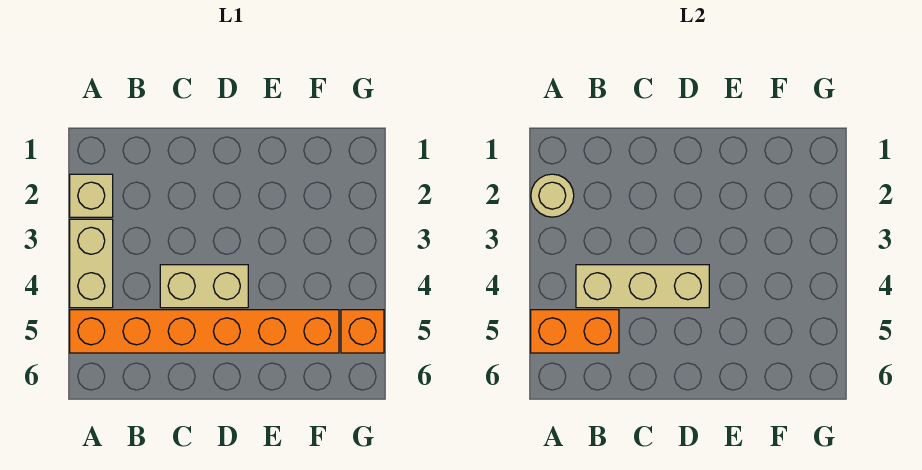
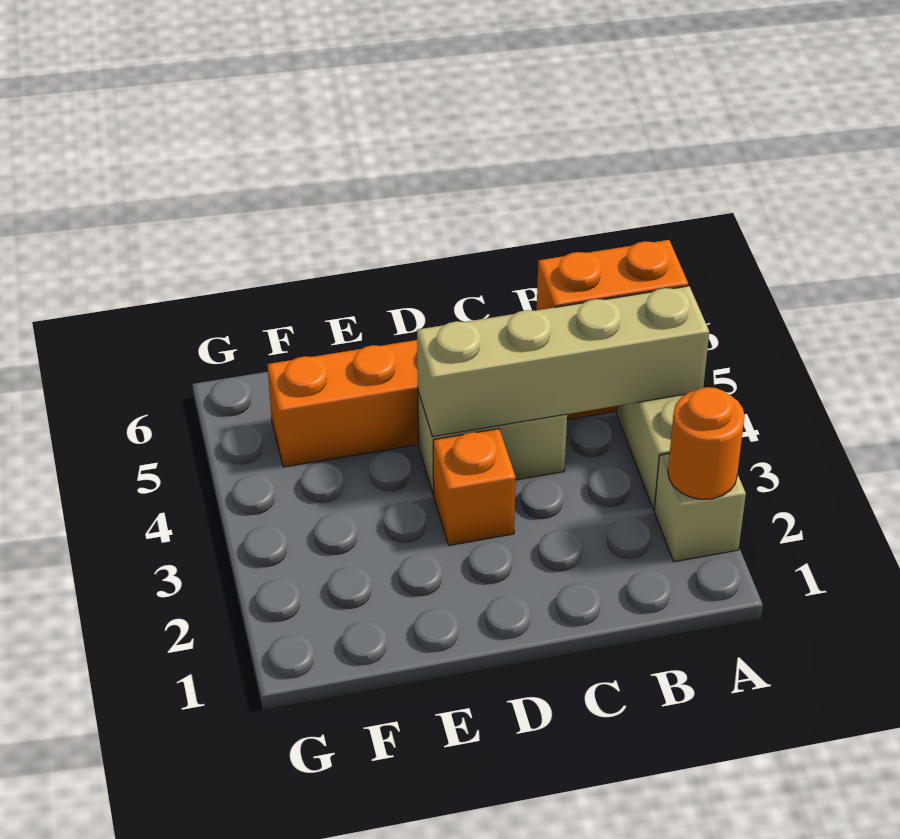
tan round brick A2 level 2 -> orange round brick A2 level 2
tan brick B4:D4 level 2 -> tan brick A4:D4 level 2
orange brick G5 level 1 -> orange brick D3 level 1

